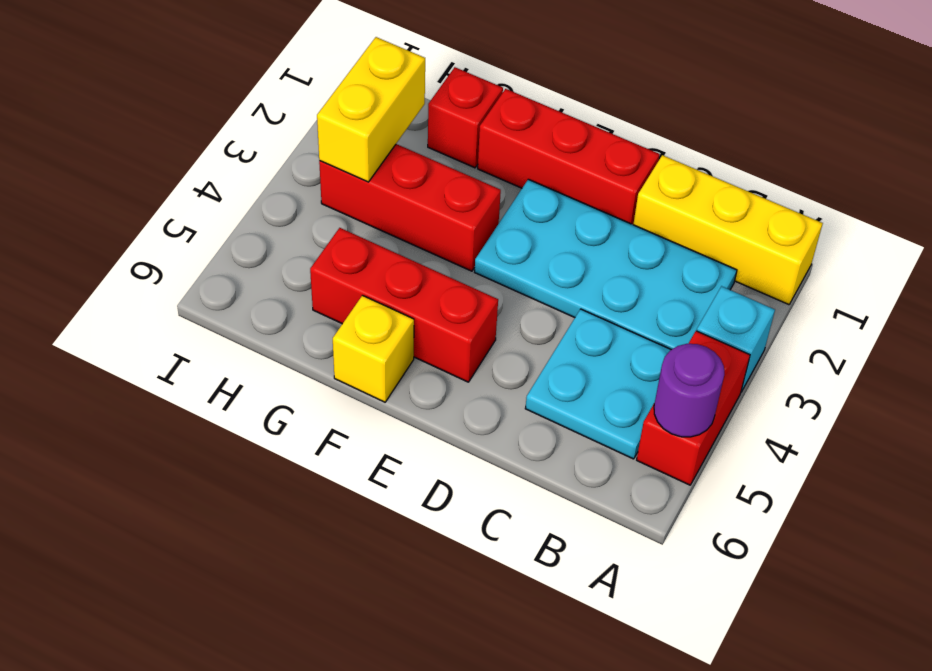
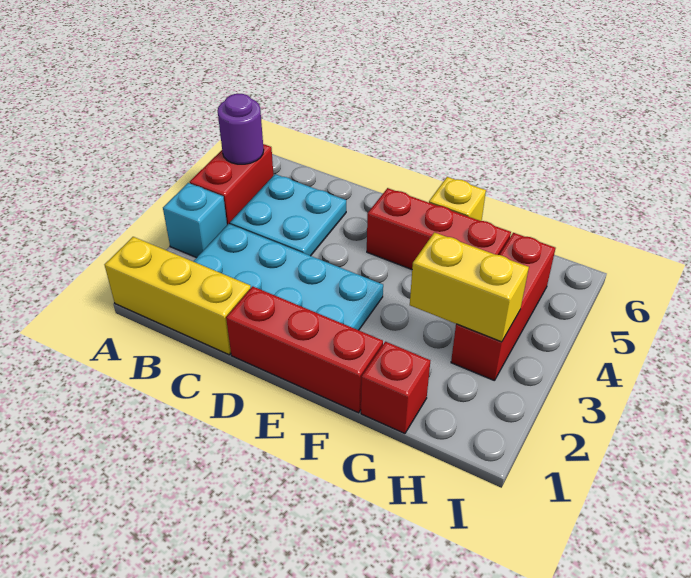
red brick F3:H3 level 1 -> red brick H3:H5 level 1
yellow brick H2:H3 level 2 -> yellow brick G3:H3 level 2

